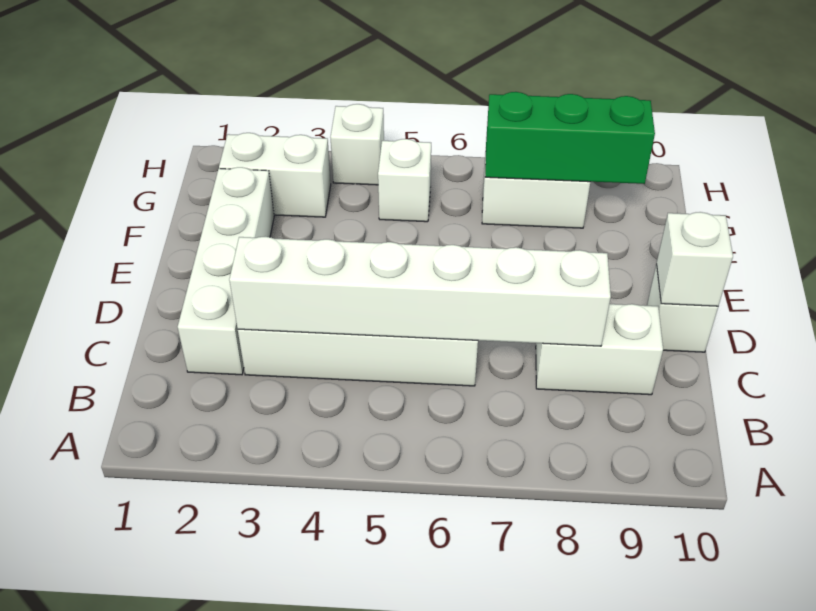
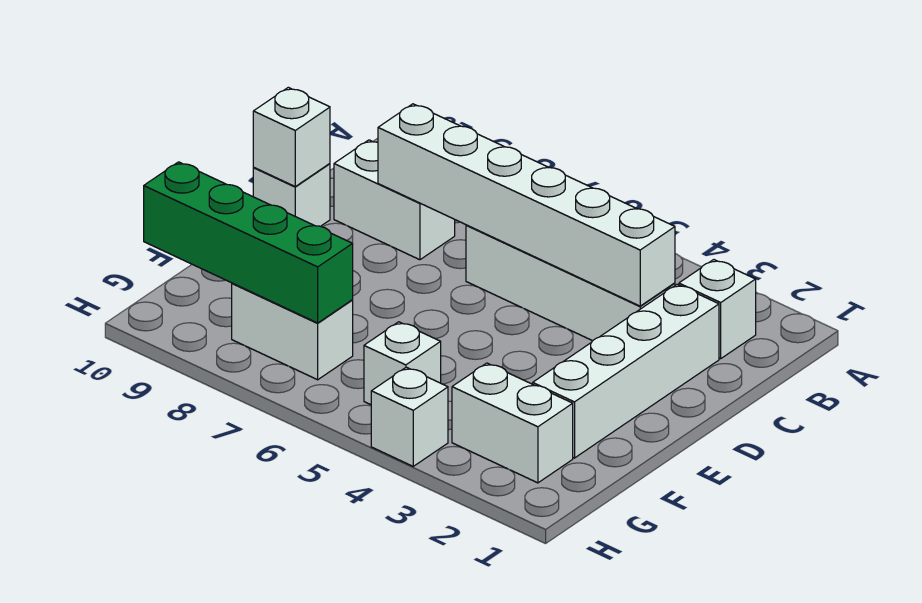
none -> white brick B2 level 1
green brick G7:G9 level 2 -> green brick G7:G10 level 2

